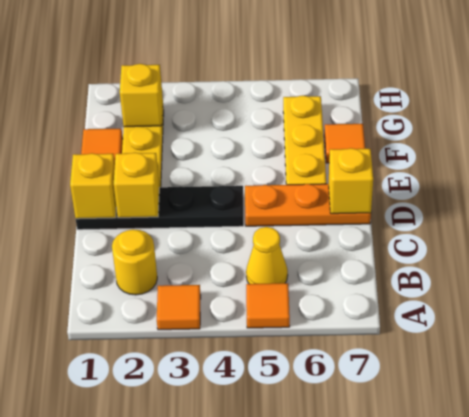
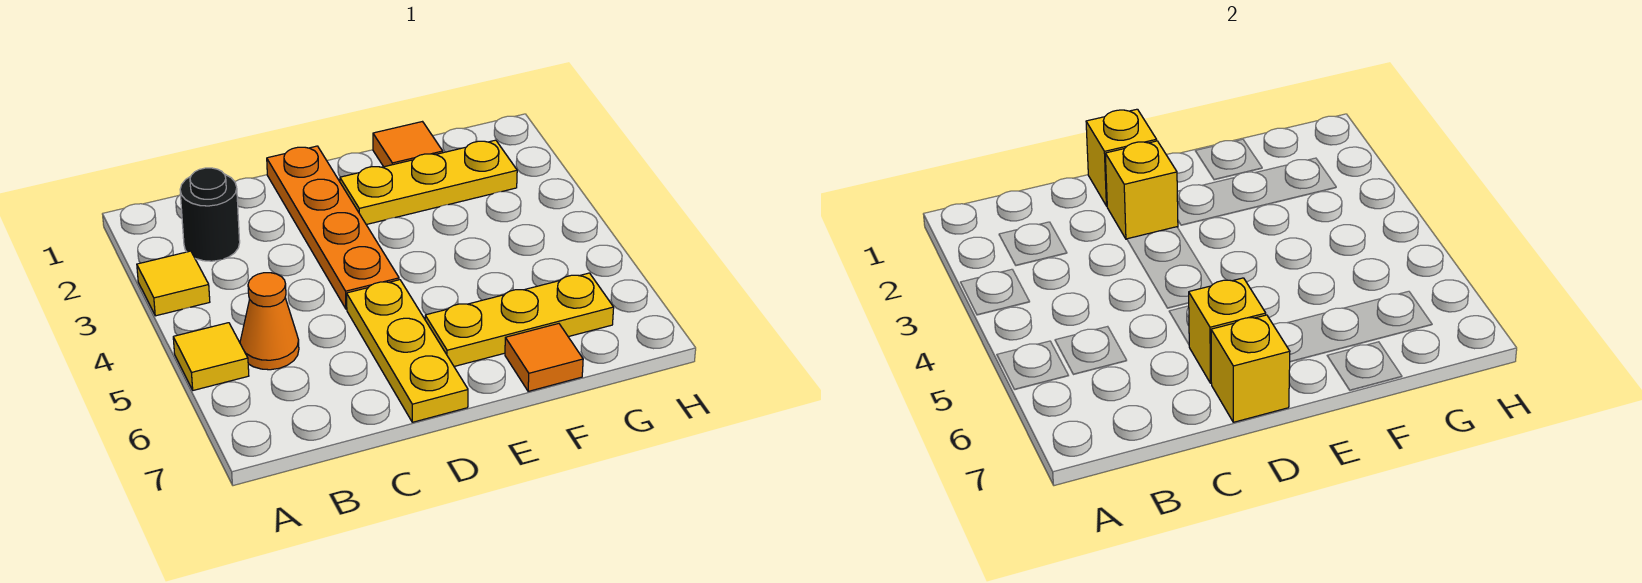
orange tile A3 level 1 -> yellow tile A3 level 1
orange tile A5 level 1 -> yellow tile A5 level 1
yellow round brick B2 level 1 -> black round brick B2 level 1
yellow cone B5 level 1 -> orange cone B5 level 1
black plate D1:D4 level 1 -> orange plate D1:D4 level 1
orange plate D5:D7 level 1 -> yellow plate D5:D7 level 1
yellow brick G2 level 2 -> yellow brick D6 level 2

